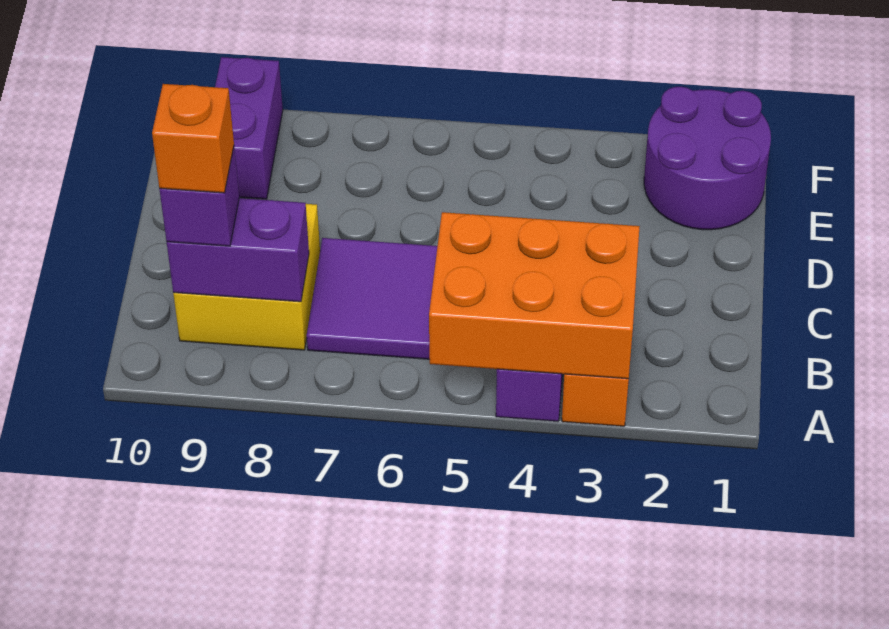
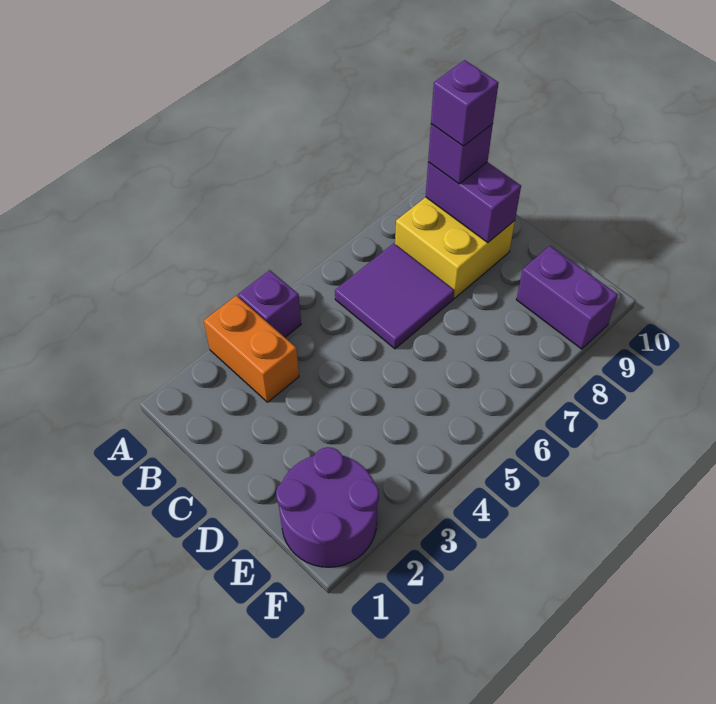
orange brick A3:B5 level 2 -> none
purple brick B8:B9 level 2 -> purple brick B9:C9 level 2
orange brick B9 level 4 -> purple brick B9 level 4

